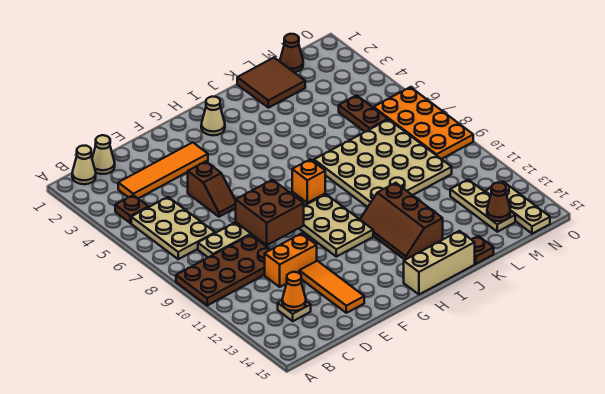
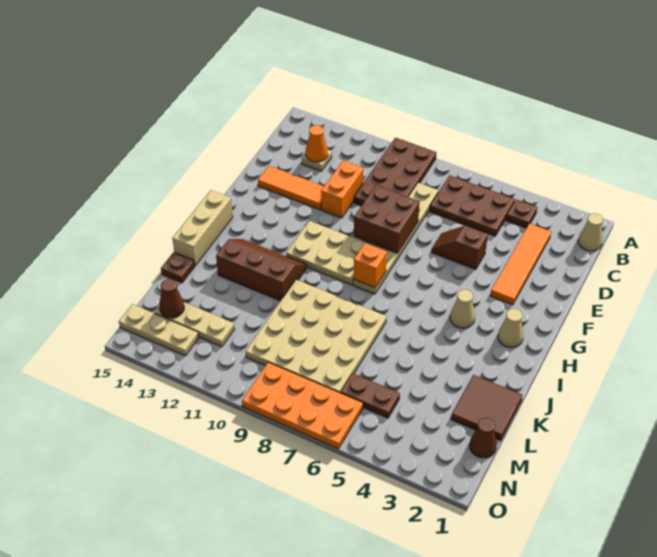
tan plate B5:C7 level 1 -> brown plate B5:C7 level 1
tan cone C1 level 1 -> tan cone H4 level 1

